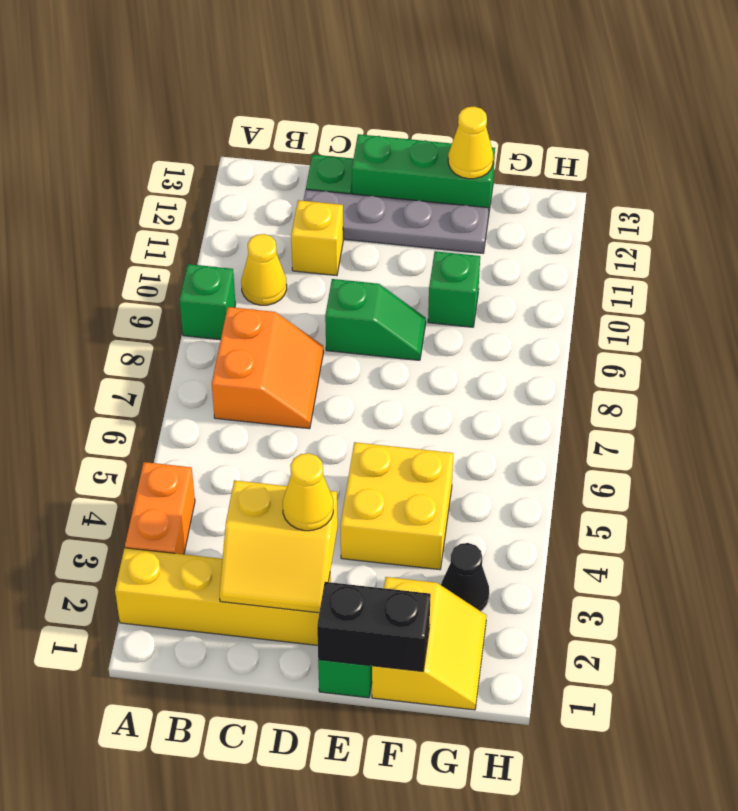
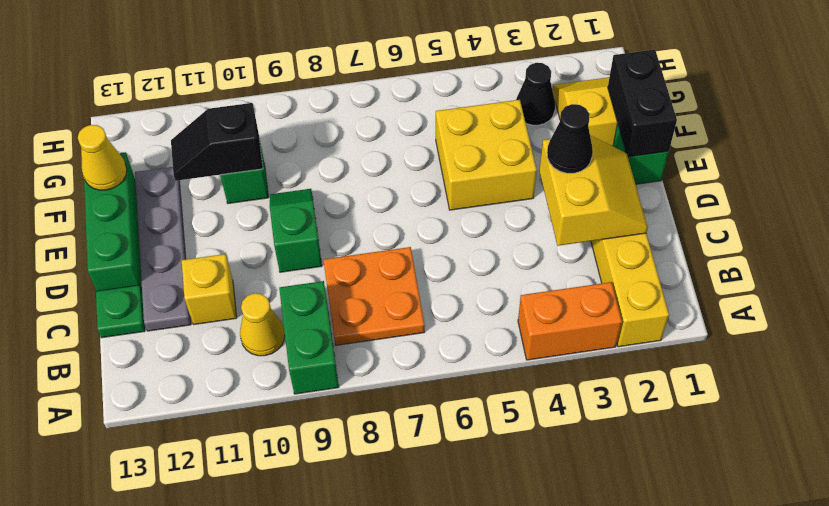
green brick A9 level 1 -> green brick A9:B9 level 1
orange slope B7:C8 level 1 top B -> orange plate B7:C8 level 1
yellow cone D3 level 3 -> black cone D3 level 3
none -> black slope F10:F11 level 2 top 10

